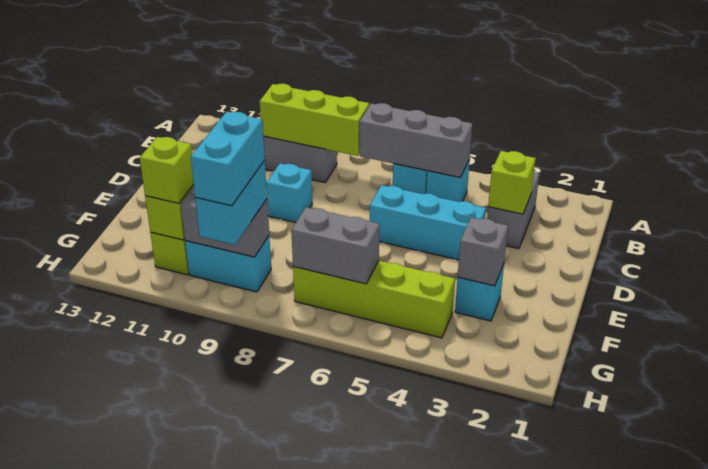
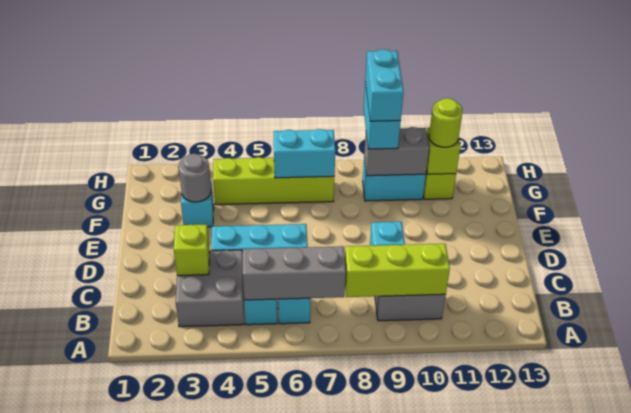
grey brick B3:C3 level 1 -> grey brick B3:C4 level 1
grey brick F3 level 2 -> grey round brick F3 level 2
grey brick G6:G7 level 2 -> cyan brick G6:G7 level 2
lime brick G11 level 3 -> lime round brick G11 level 3

